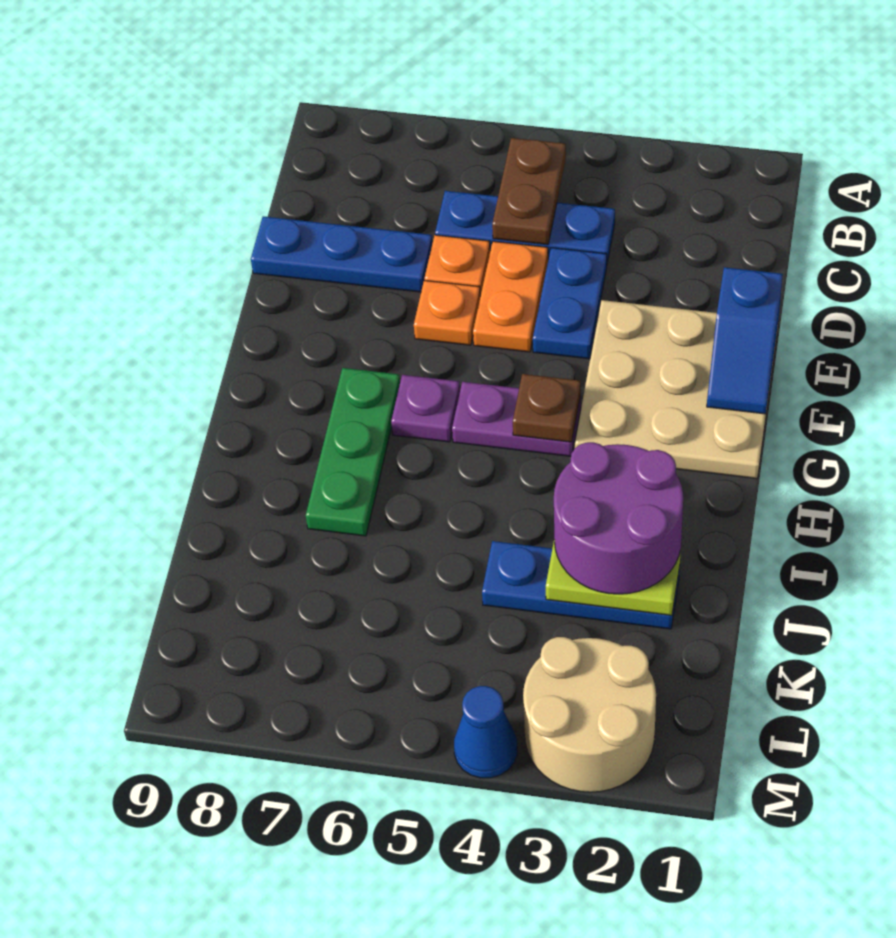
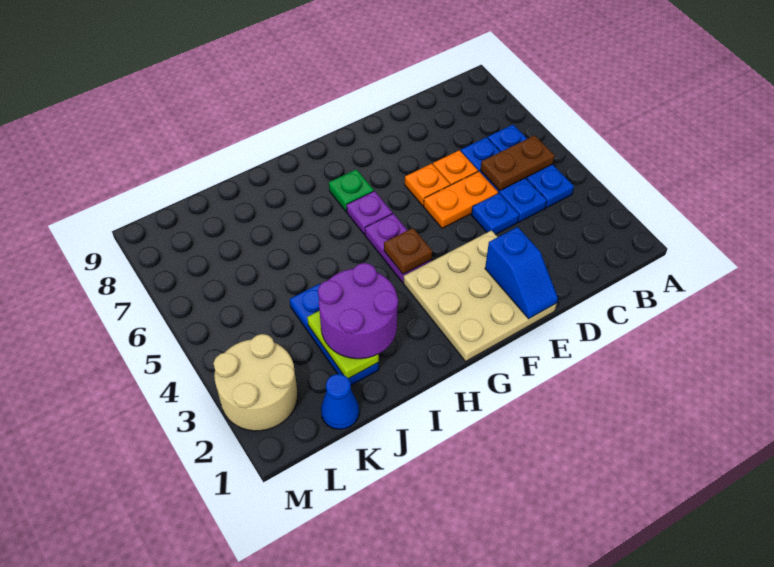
blue plate D4:E4 level 1 -> blue plate D4 level 1
blue plate D7:D9 level 1 -> blue plate B4:B6 level 1
blue slope E1:F1 level 2 top E -> blue slope E1:E2 level 2 top 2
green plate G7:I7 level 1 -> green plate G7 level 1
blue cone M4 level 1 -> blue cone K1 level 1

